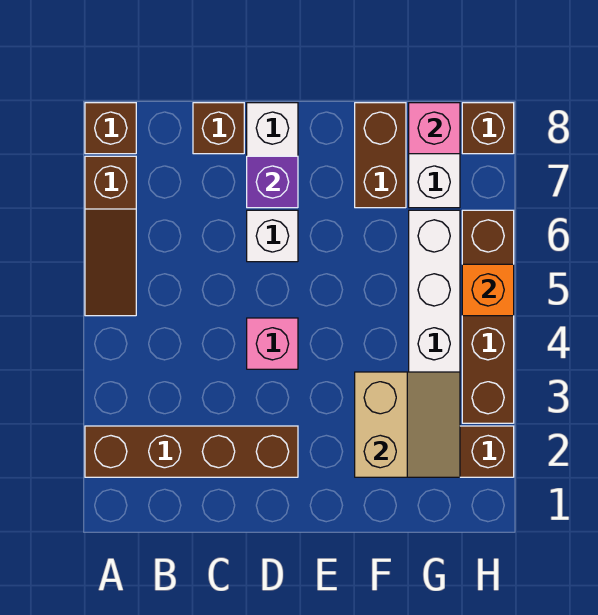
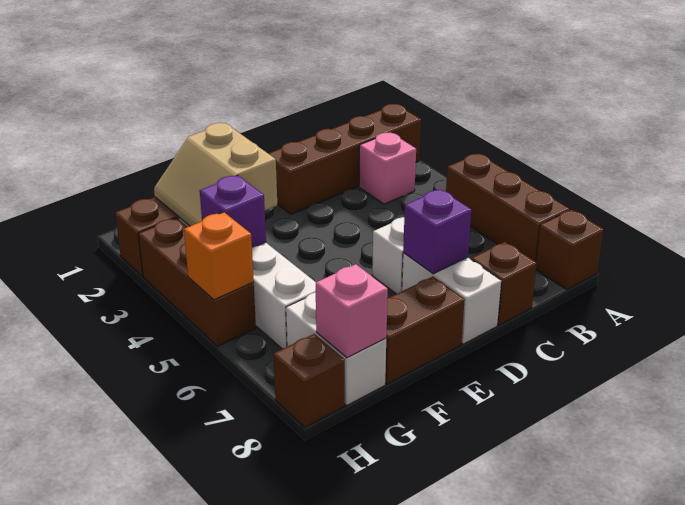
brown slope A5:A7 level 1 top 7 -> brown brick A5:A7 level 1
pink brick D4 level 1 -> pink brick B3 level 1
brown brick F7:F8 level 1 -> brown brick E8:F8 level 1
none -> purple brick G4 level 2
brown brick H3:H6 level 1 -> brown brick H3:H5 level 1

